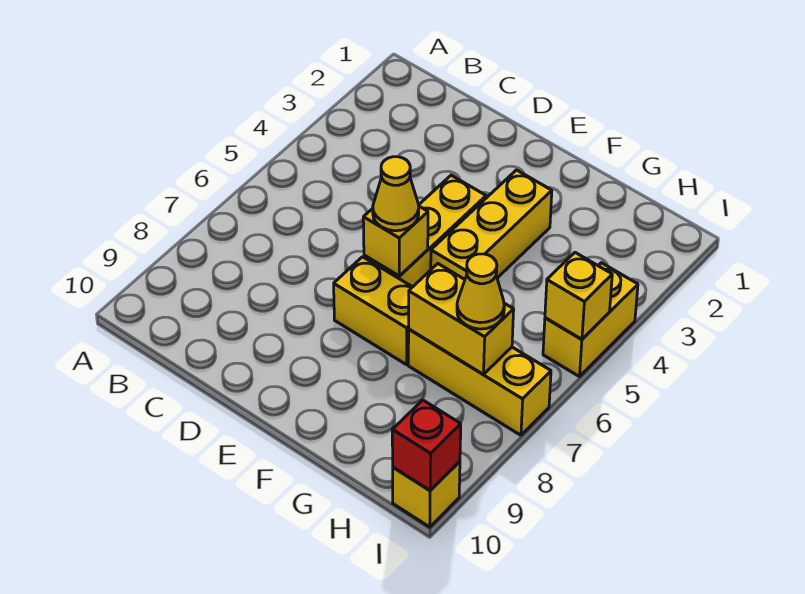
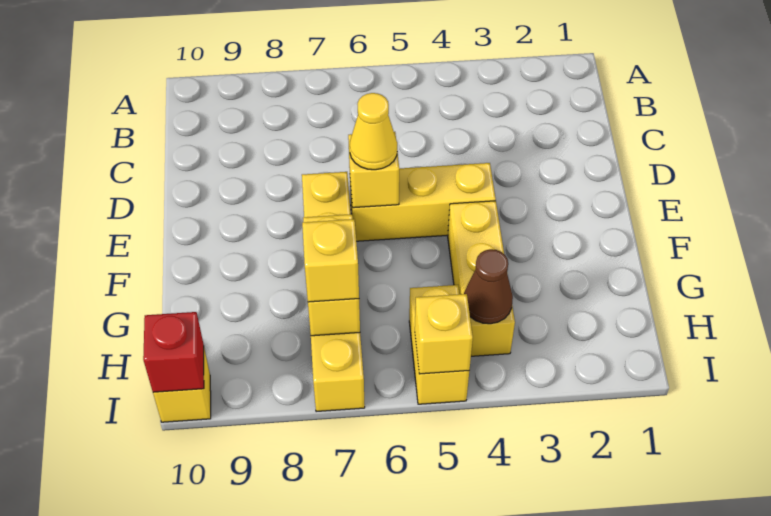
yellow brick F3:F5 level 1 -> yellow brick F4:H4 level 1
none -> brown cone H4 level 2
yellow cone H7 level 3 -> yellow brick H7 level 3
yellow brick I4:I5 level 1 -> yellow brick H5:I5 level 1

